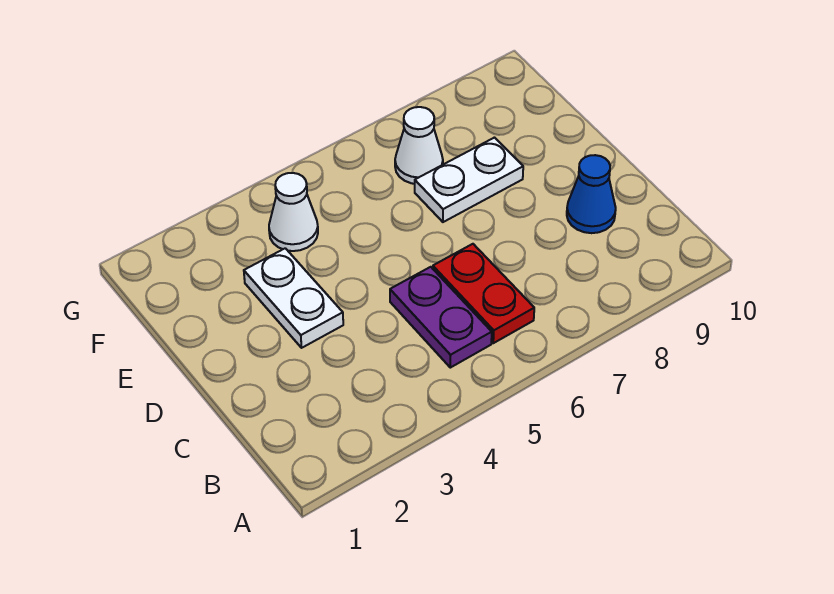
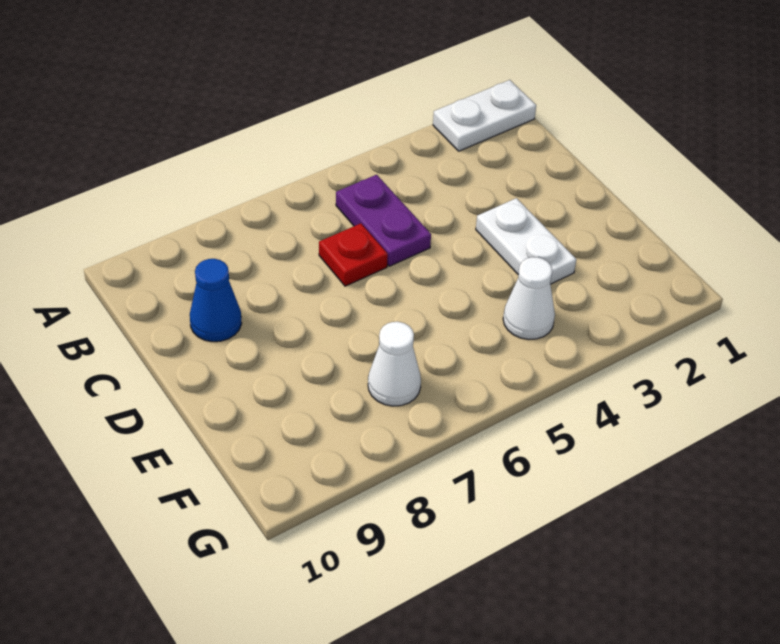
red plate B6:C6 level 1 -> red plate C6 level 1
white plate E7:E8 level 1 -> white plate A1:A2 level 1

